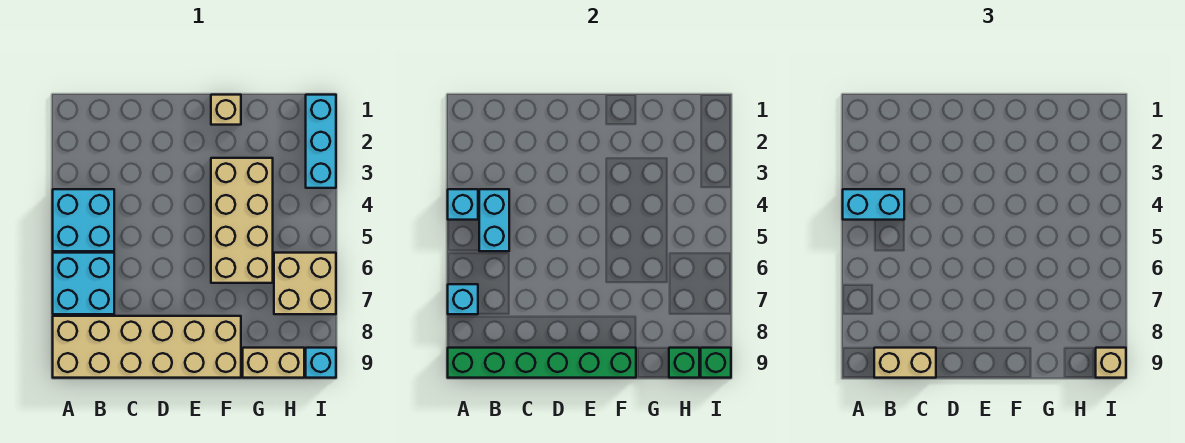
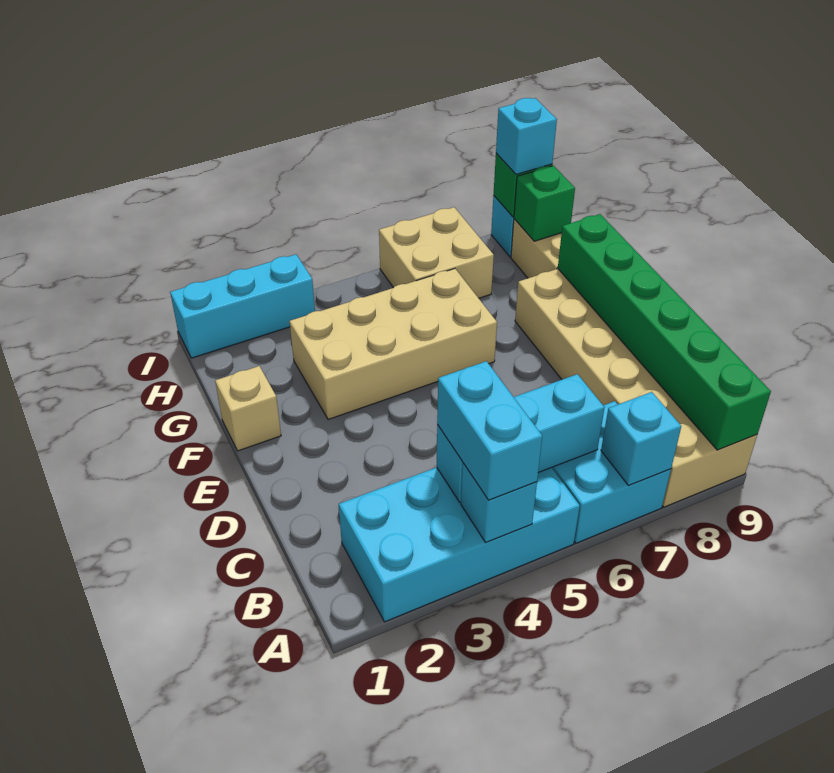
cyan brick A4:B5 level 1 -> cyan brick A2:B5 level 1
cyan brick B4:B5 level 2 -> cyan brick B4:B6 level 2
tan brick B9:C9 level 3 -> none
tan brick I9 level 3 -> cyan brick I9 level 3

